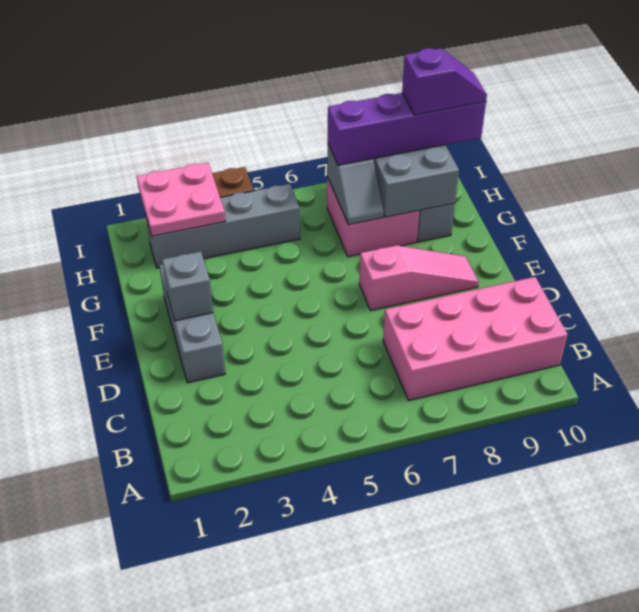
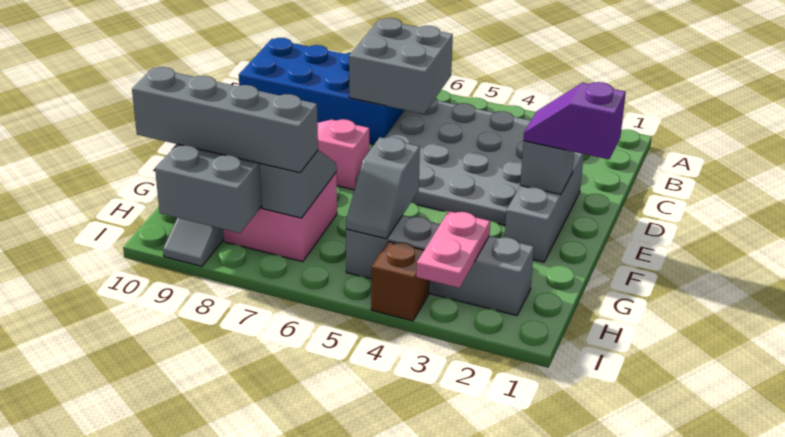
none -> grey plate B3:E6 level 1
none -> grey brick B6:C7 level 2
pink brick B7:C10 level 1 -> blue brick B7:C10 level 1
none -> grey slope G5:H5 level 2 top G
pink plate H2:I3 level 2 -> pink plate H3:I3 level 2
purple brick H7:H10 level 3 -> grey brick H7:H10 level 3
purple slope H9:H10 level 4 top 9 -> purple slope E1:E2 level 3 top 1

